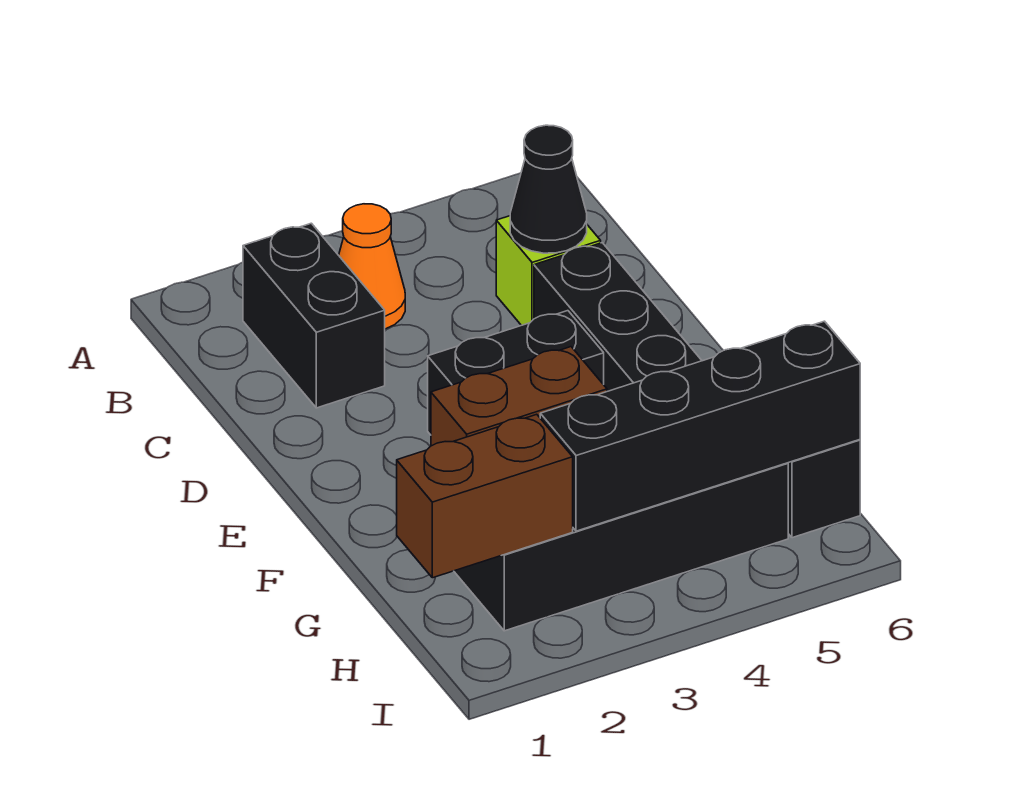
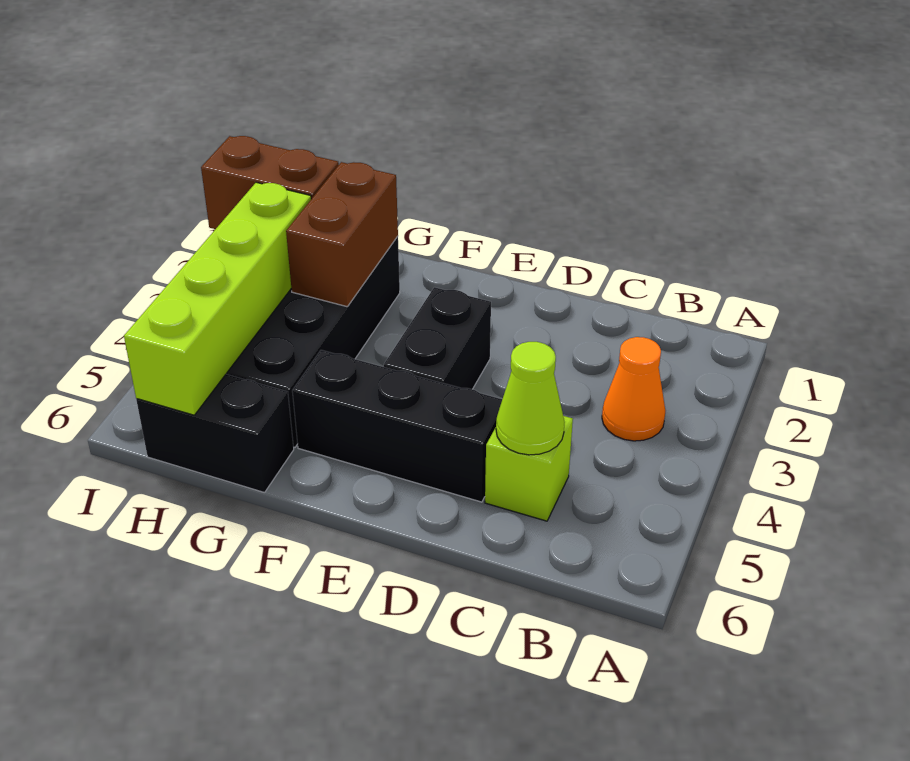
black brick B2:C2 level 1 -> none
black cone C5 level 2 -> lime cone C5 level 2
brown brick H1:H2 level 2 -> brown brick H2:I2 level 2
black brick H3:H6 level 2 -> lime brick H3:H6 level 2

